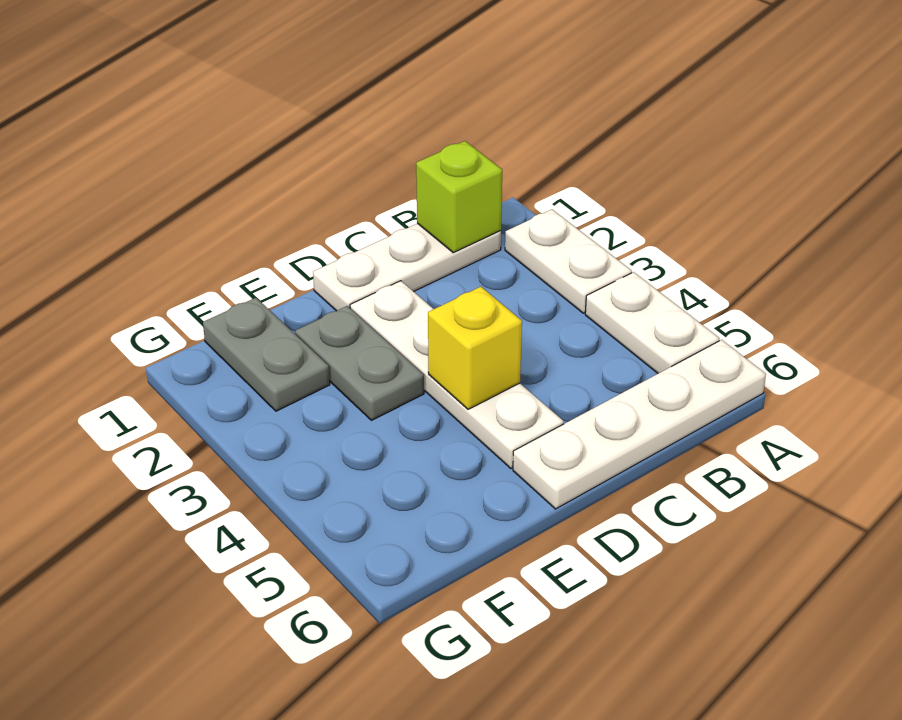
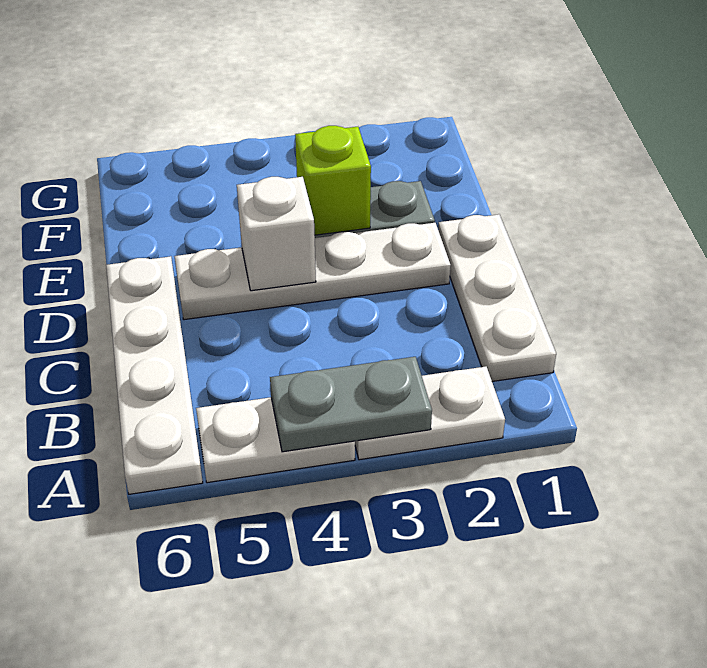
lime brick B1 level 2 -> lime brick E3 level 2
yellow brick D4 level 2 -> white brick D4 level 2
grey plate F1:F2 level 1 -> grey plate A3:A4 level 2

